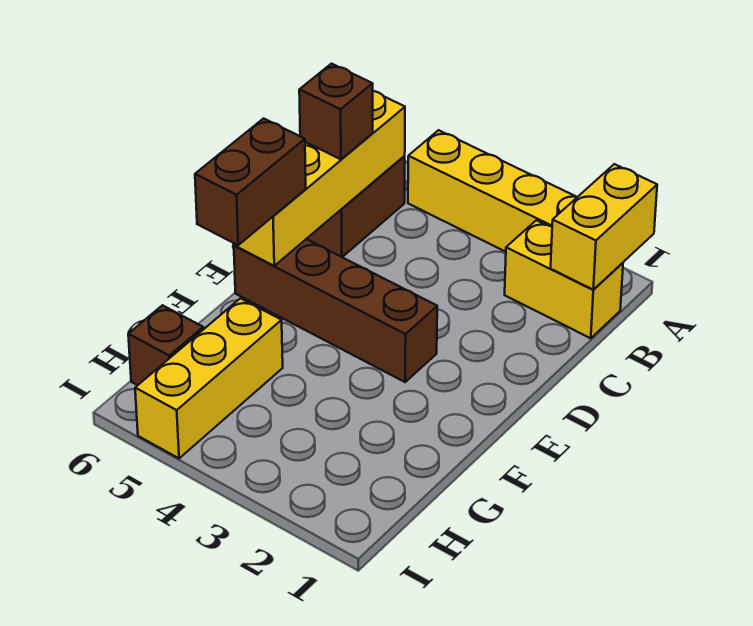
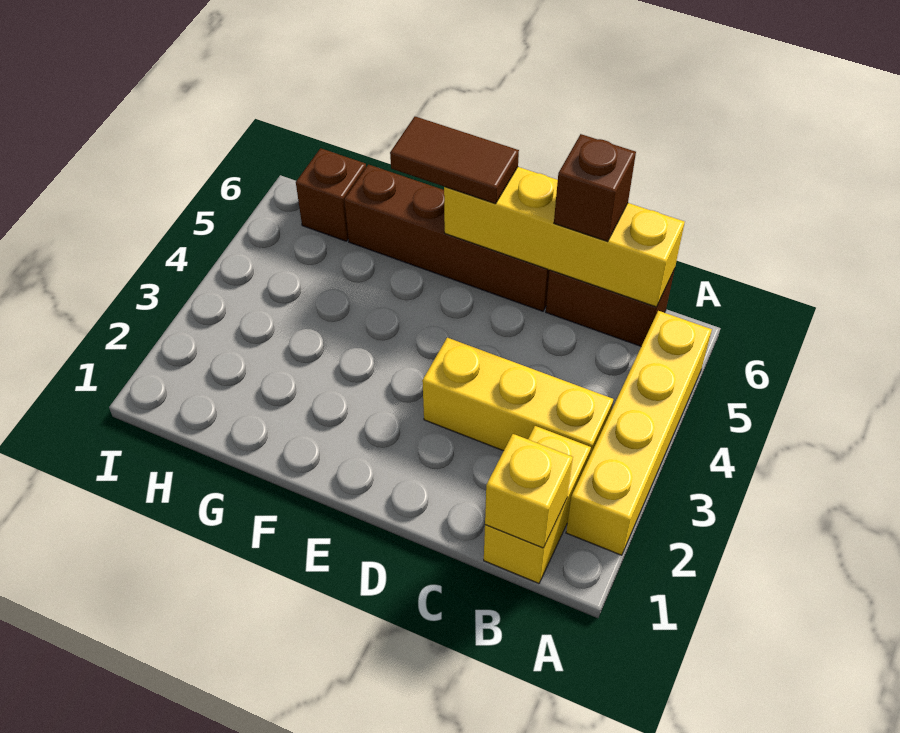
yellow brick A1:B1 level 2 -> yellow brick B1 level 2
brown brick E3:E6 level 1 -> brown brick D6:G6 level 1
brown brick E6:F6 level 3 -> brown tile E6:F6 level 3
yellow brick G5:I5 level 1 -> yellow brick B3:D3 level 1

